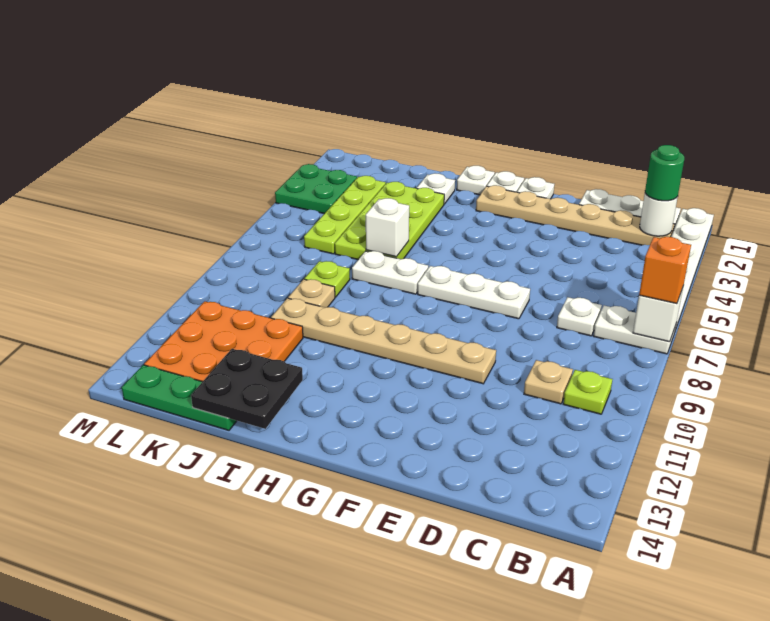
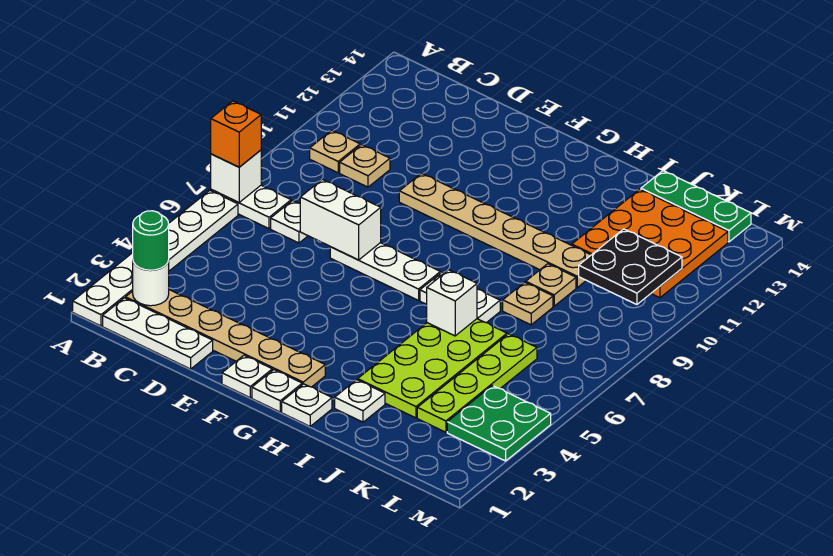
lime plate B10 level 1 -> tan plate B10 level 1
none -> white brick D7:E7 level 2
black plate I13:J14 level 2 -> black plate K10:L11 level 2
lime plate J8 level 1 -> tan plate J8 level 1

